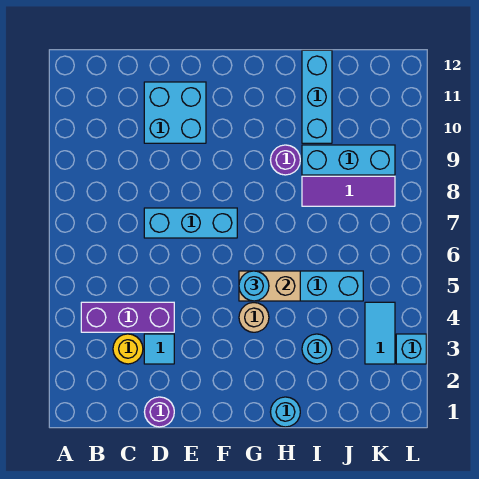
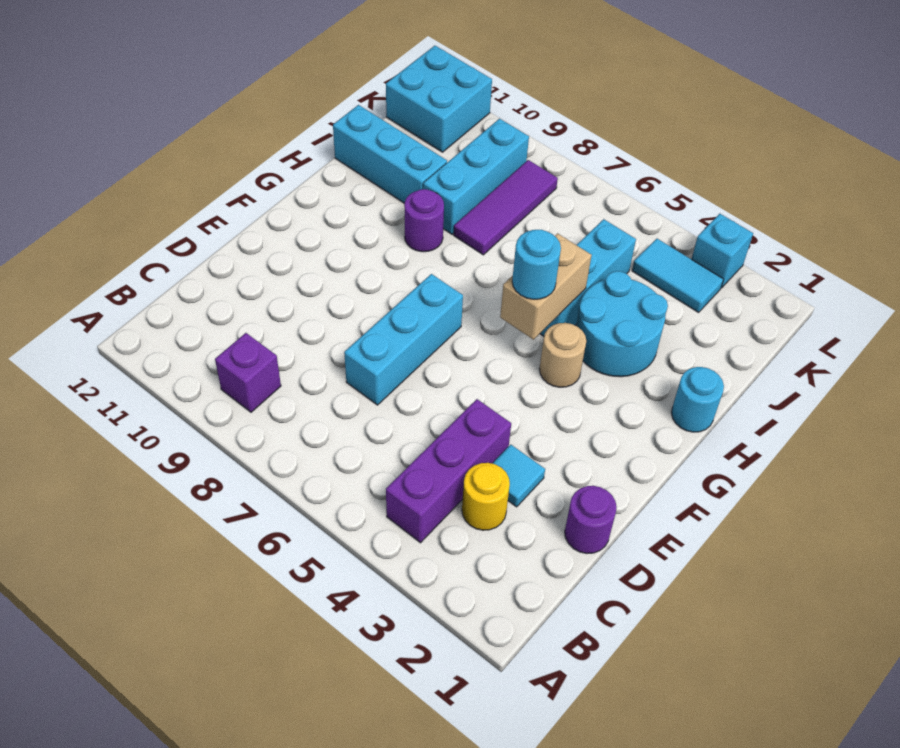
none -> purple brick B9 level 1
cyan brick D10:E11 level 1 -> cyan brick K11:L12 level 1
cyan round brick I3 level 1 -> cyan round brick H3:I4 level 1

